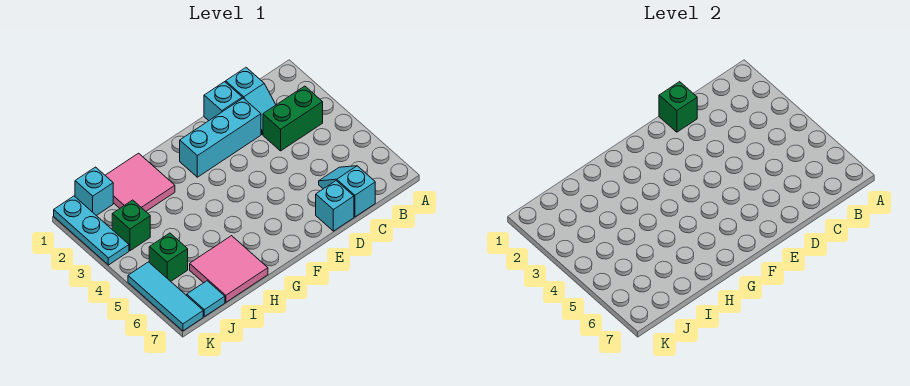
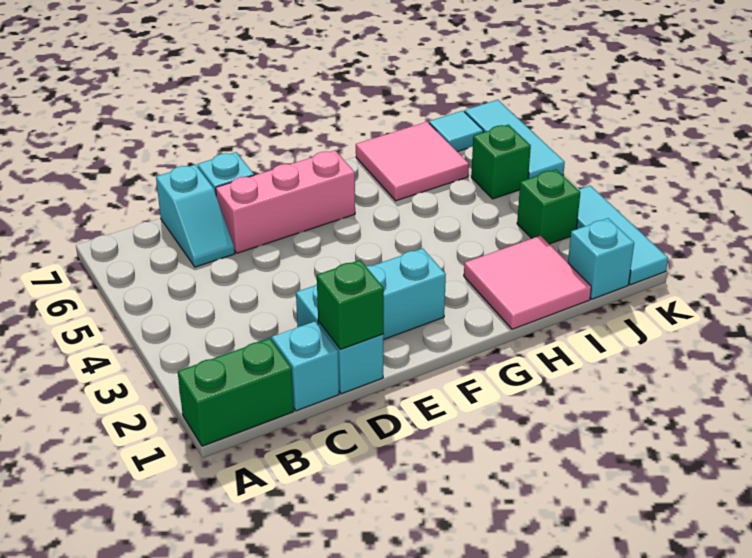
green brick B3:C3 level 1 -> green brick A1:B1 level 1
none -> pink brick D6:F6 level 1
cyan plate K1:K3 level 1 -> cyan tile K1:K3 level 1

